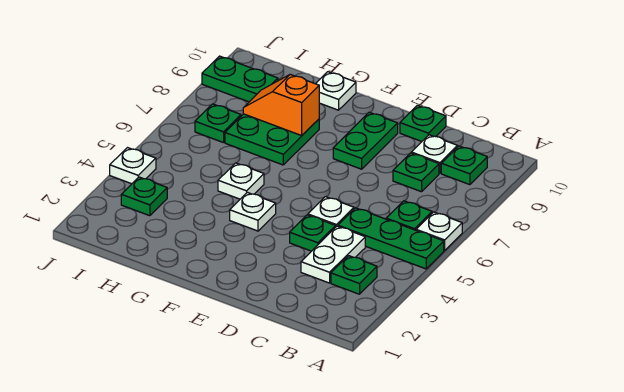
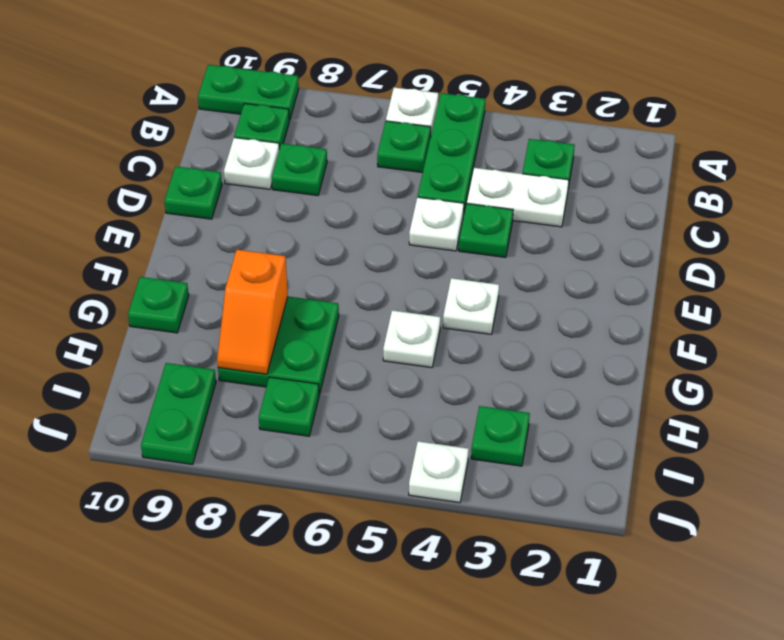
green plate E8:E9 level 1 -> green plate A9:A10 level 1
white plate G10 level 1 -> green plate G10 level 1

